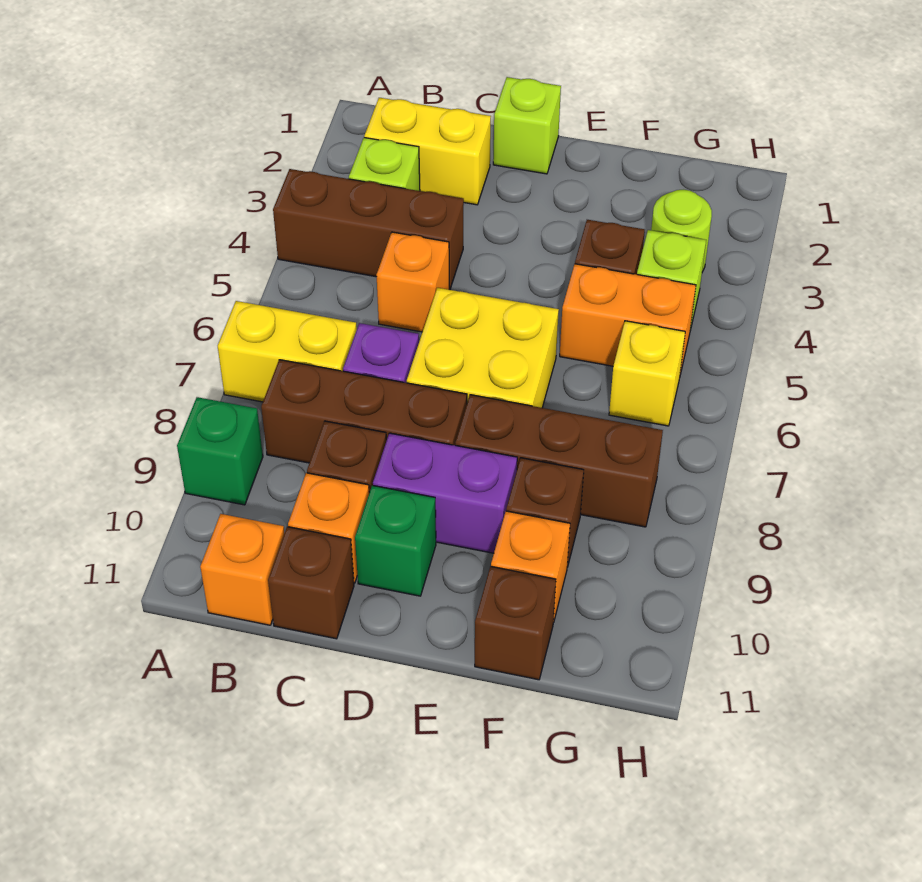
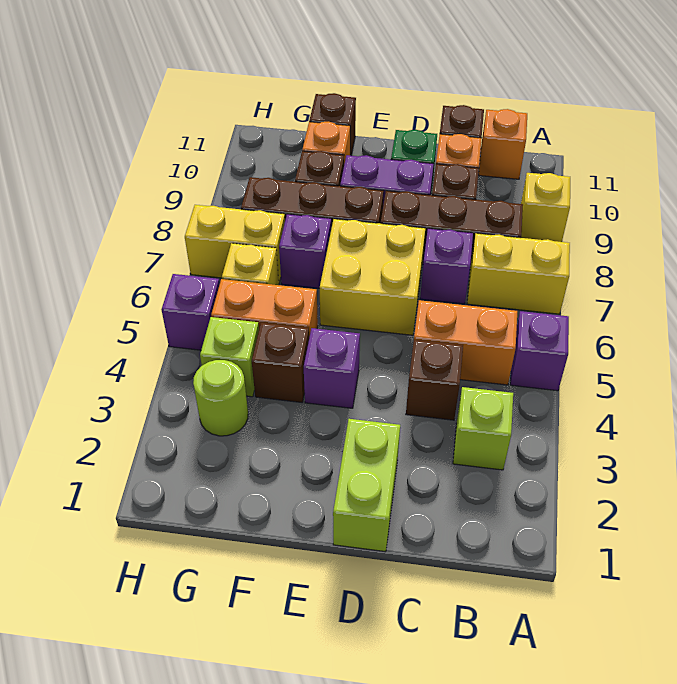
brown brick A4:C4 level 1 -> brown brick C4 level 1
none -> purple brick A5 level 1
green brick A9 level 1 -> yellow brick A9 level 1
yellow brick B2:C2 level 1 -> yellow brick G7:H7 level 1
orange brick C5 level 1 -> orange brick B5:C5 level 1
lime brick D1 level 1 -> lime brick D1:D2 level 1
none -> purple brick E4 level 1
none -> purple brick F7 level 1
none -> purple brick H5 level 1

